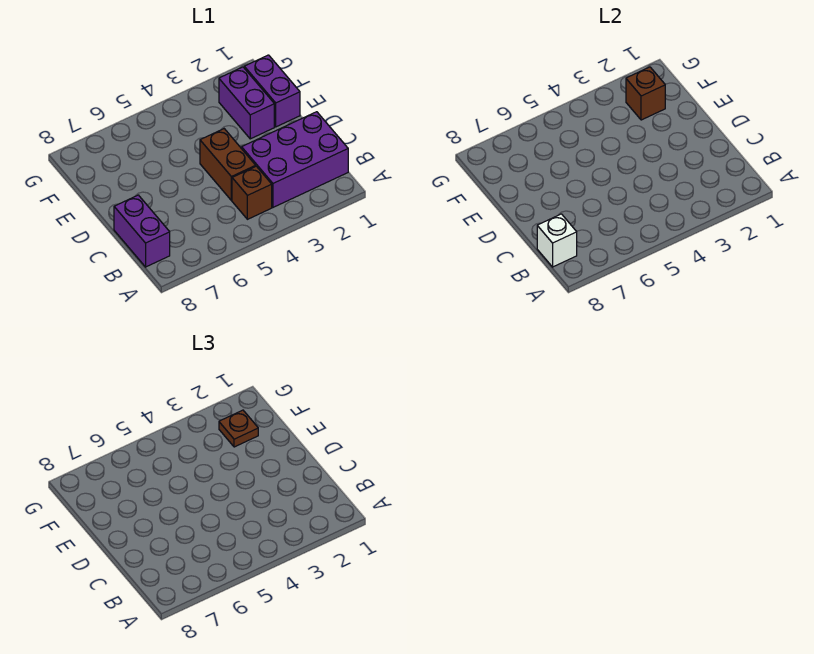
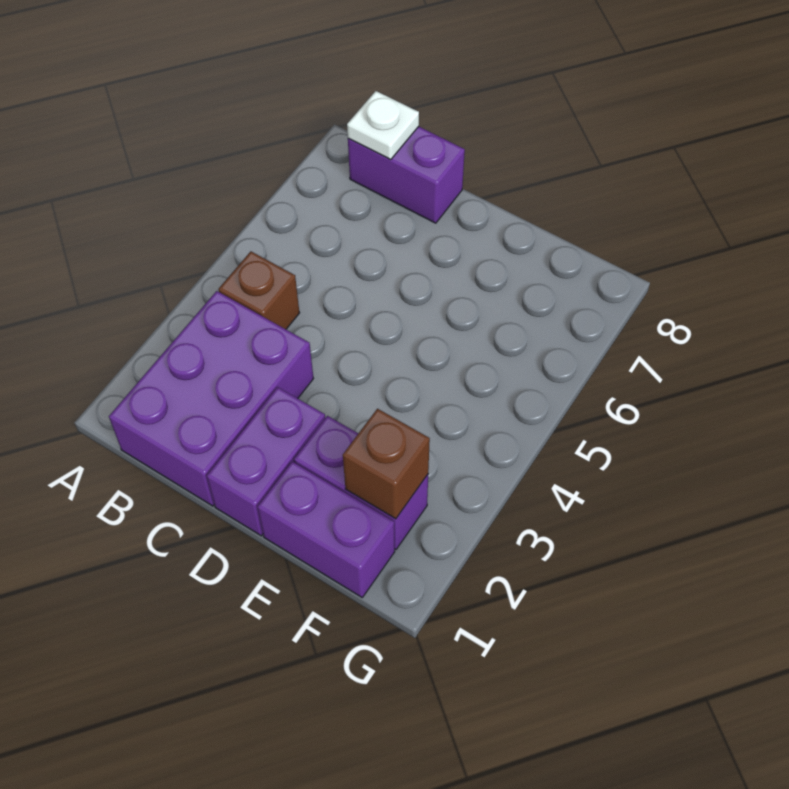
white brick B8 level 2 -> white plate B8 level 2
brown brick C4:D4 level 1 -> none
none -> purple brick D1:D2 level 1
brown plate F2 level 3 -> none

